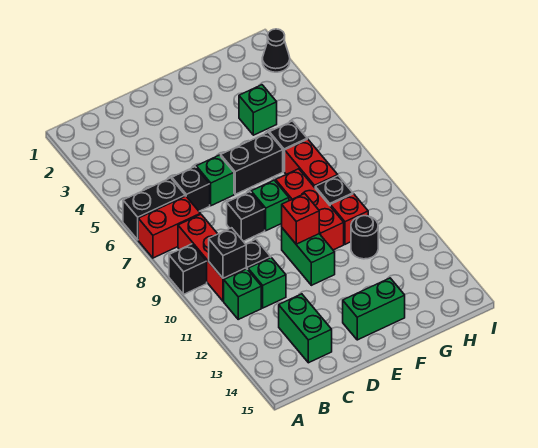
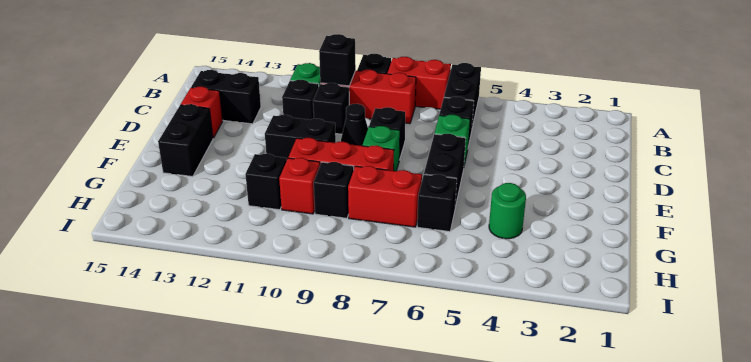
red brick A7:B7 level 1 -> red brick A7:A8 level 1
green brick C11 level 1 -> black brick C11 level 1
green brick C13:C14 level 1 -> black brick C13:C14 level 1
green brick E10:E11 level 1 -> black brick E10:E11 level 1
red brick E10 level 2 -> red brick D14 level 1
green brick E14:F14 level 1 -> black brick E14:F14 level 1
green brick G4 level 1 -> green round brick G4 level 1
black round brick G11 level 1 -> black brick G11 level 1
black cone I2 level 1 -> black cone D9 level 1

